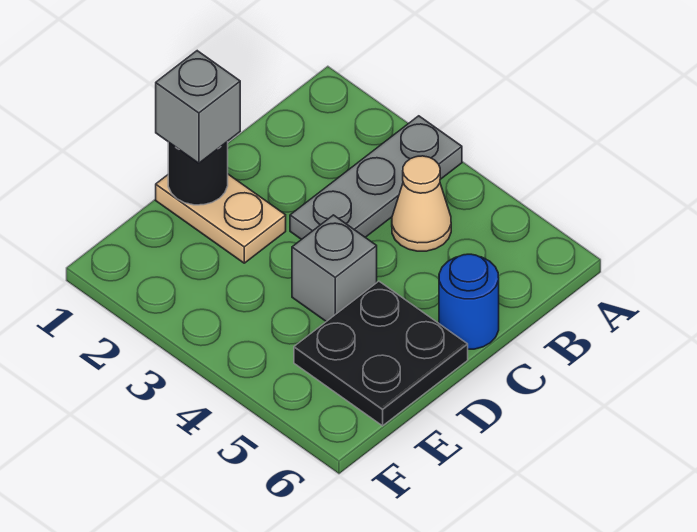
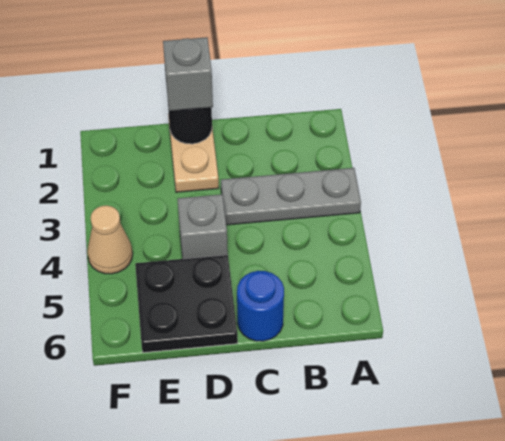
tan cone B4 level 1 -> tan cone F4 level 1

